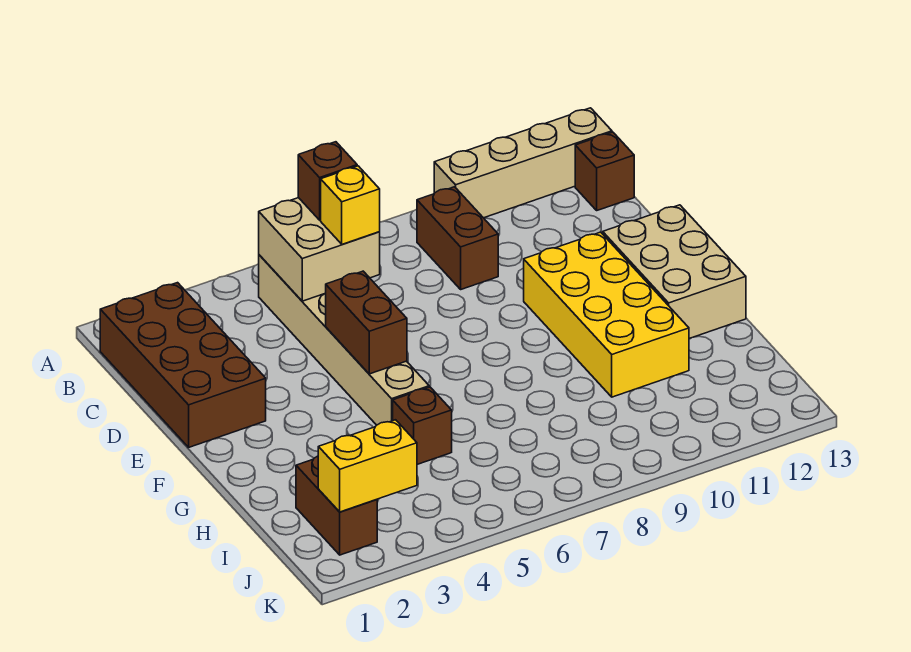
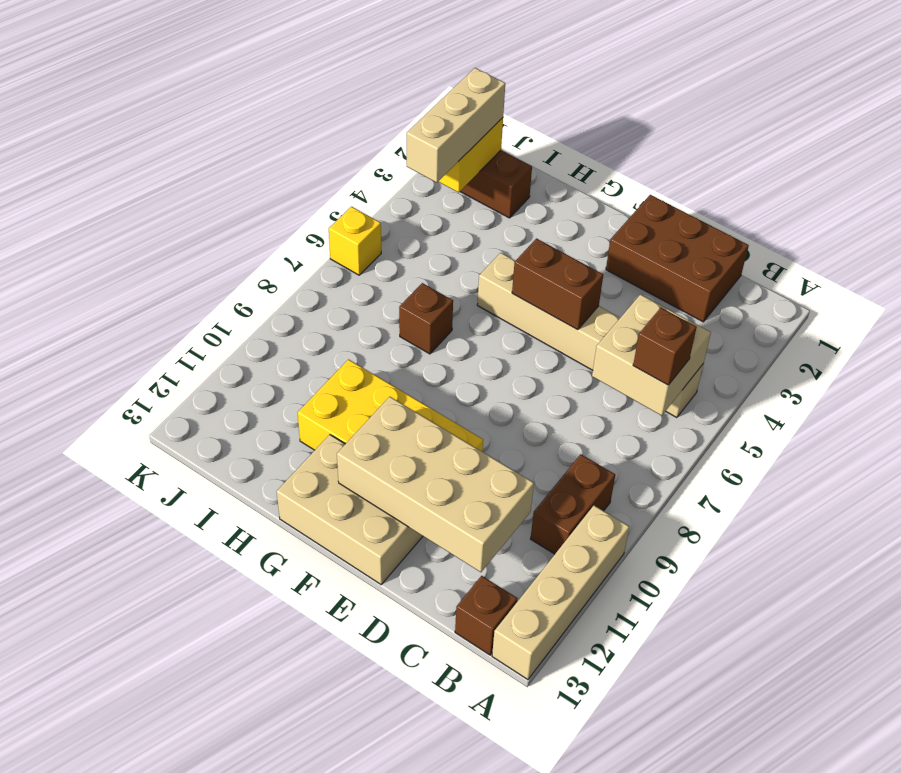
brown brick B1:E2 level 1 -> brown brick C1:E2 level 1
brown brick B9:C9 level 1 -> brown brick B9:B10 level 1
yellow brick C6 level 3 -> yellow brick K6 level 1
none -> tan brick C11:F12 level 2
brown brick H5 level 1 -> brown brick H7 level 1
none -> tan brick J2:J4 level 3

